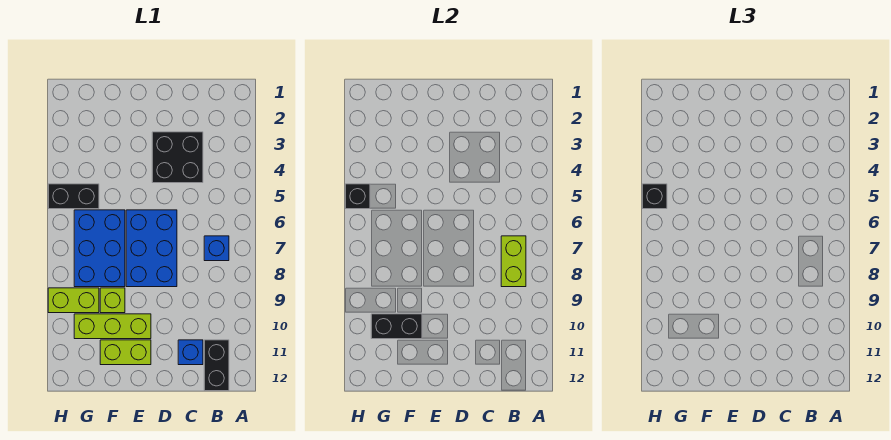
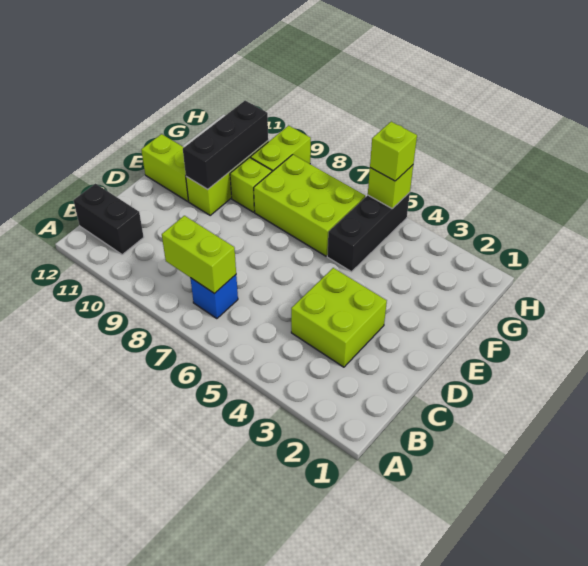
black brick C3:D4 level 1 -> lime brick C3:D4 level 1
blue brick C11 level 1 -> none
blue brick D6:E8 level 1 -> none
lime brick E11:F11 level 1 -> lime brick E11:E12 level 1
blue brick F6:G8 level 1 -> lime brick F6:G8 level 1
black brick F10:G10 level 2 -> black brick E10:G10 level 2
black brick G5:H5 level 1 -> black brick F5:H5 level 1
black brick H5 level 2 -> lime brick H5 level 2
black brick H5 level 3 -> lime brick H5 level 3

